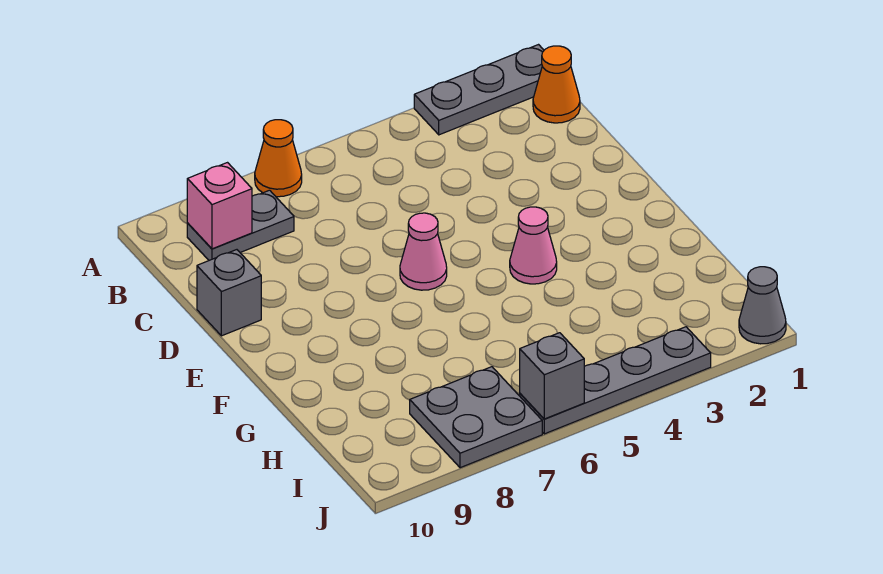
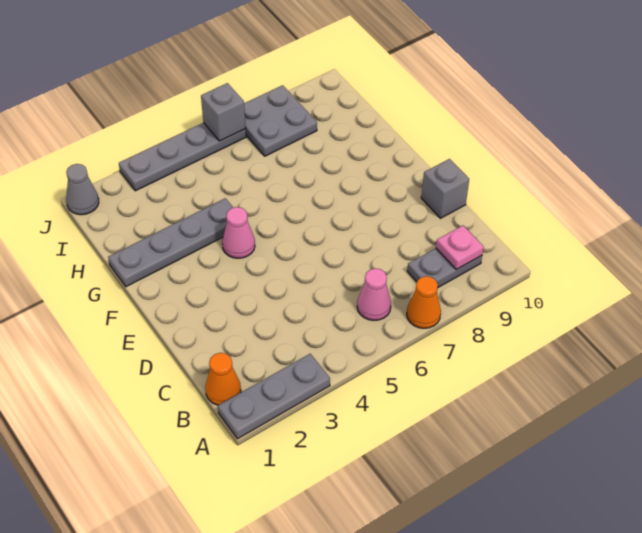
pink brick B9 level 2 -> pink plate B9 level 2
pink cone E6 level 1 -> pink cone B6 level 1
none -> grey plate G1:G4 level 1

